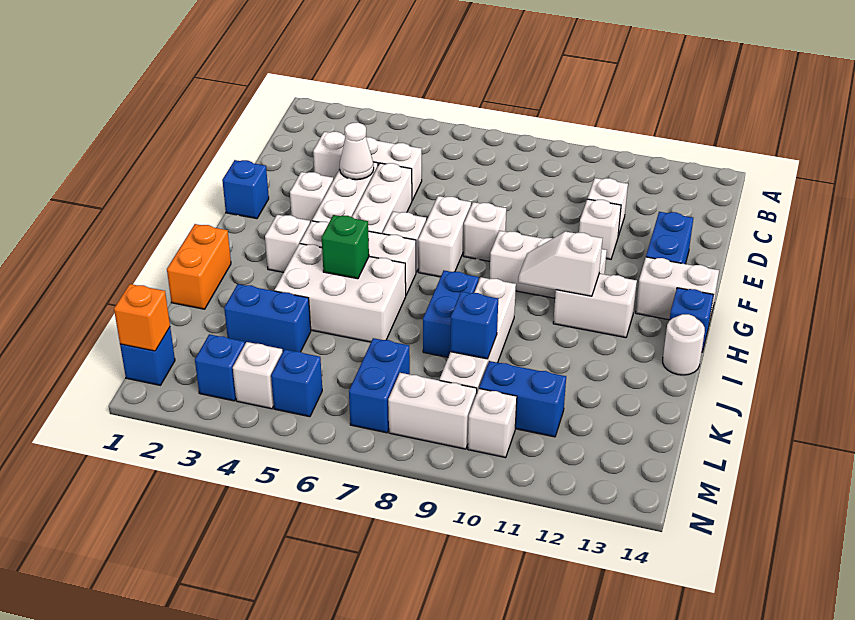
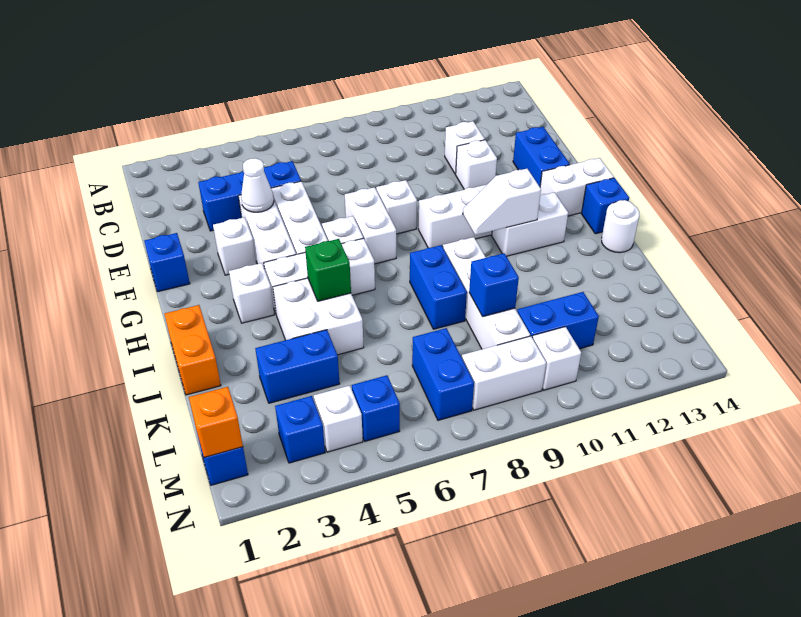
white brick D3:D5 level 1 -> blue brick D3:D5 level 1
white brick I4:J6 level 1 -> white brick I4:J5 level 1

